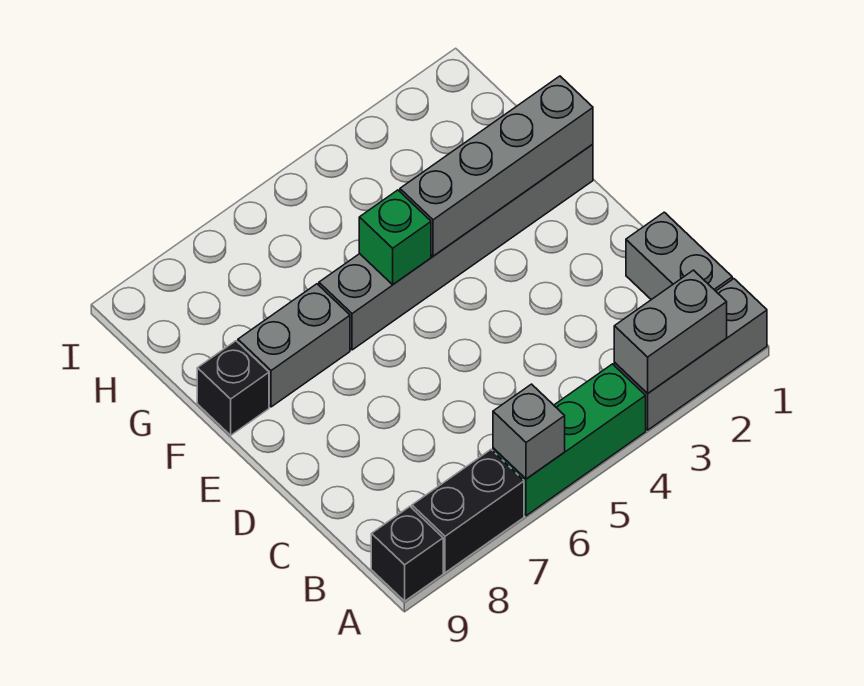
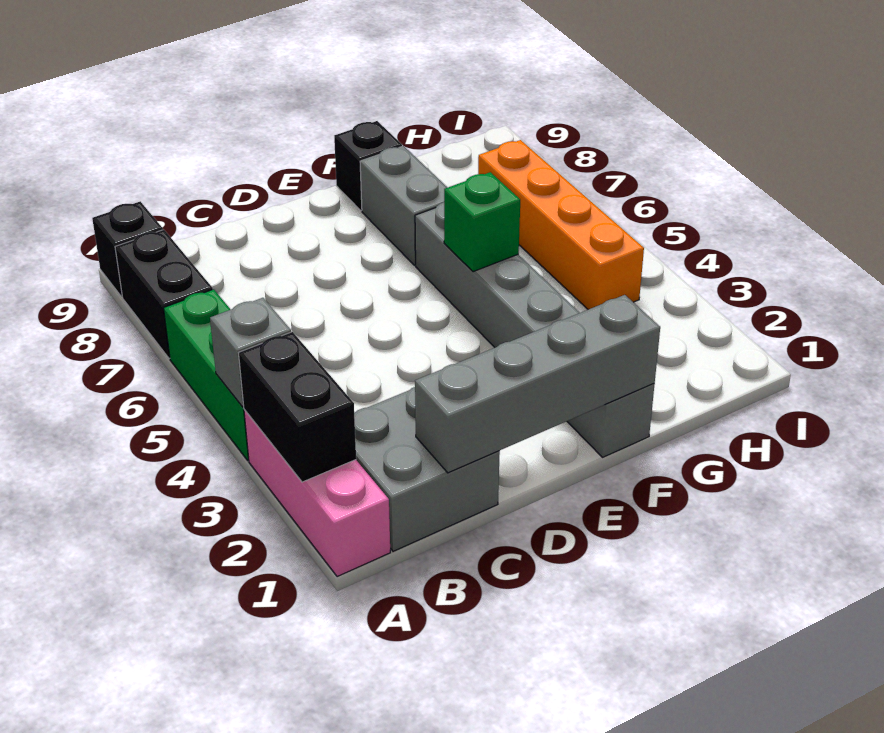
grey brick A1:A3 level 1 -> pink brick A1:A3 level 1
grey brick A2:A3 level 2 -> black brick A2:A3 level 2
grey brick A6 level 2 -> grey brick A4 level 2
grey brick B1:C1 level 1 -> grey brick B1:C2 level 1
grey brick F1:F4 level 2 -> grey brick C1:F1 level 2
none -> orange brick H4:H7 level 1

